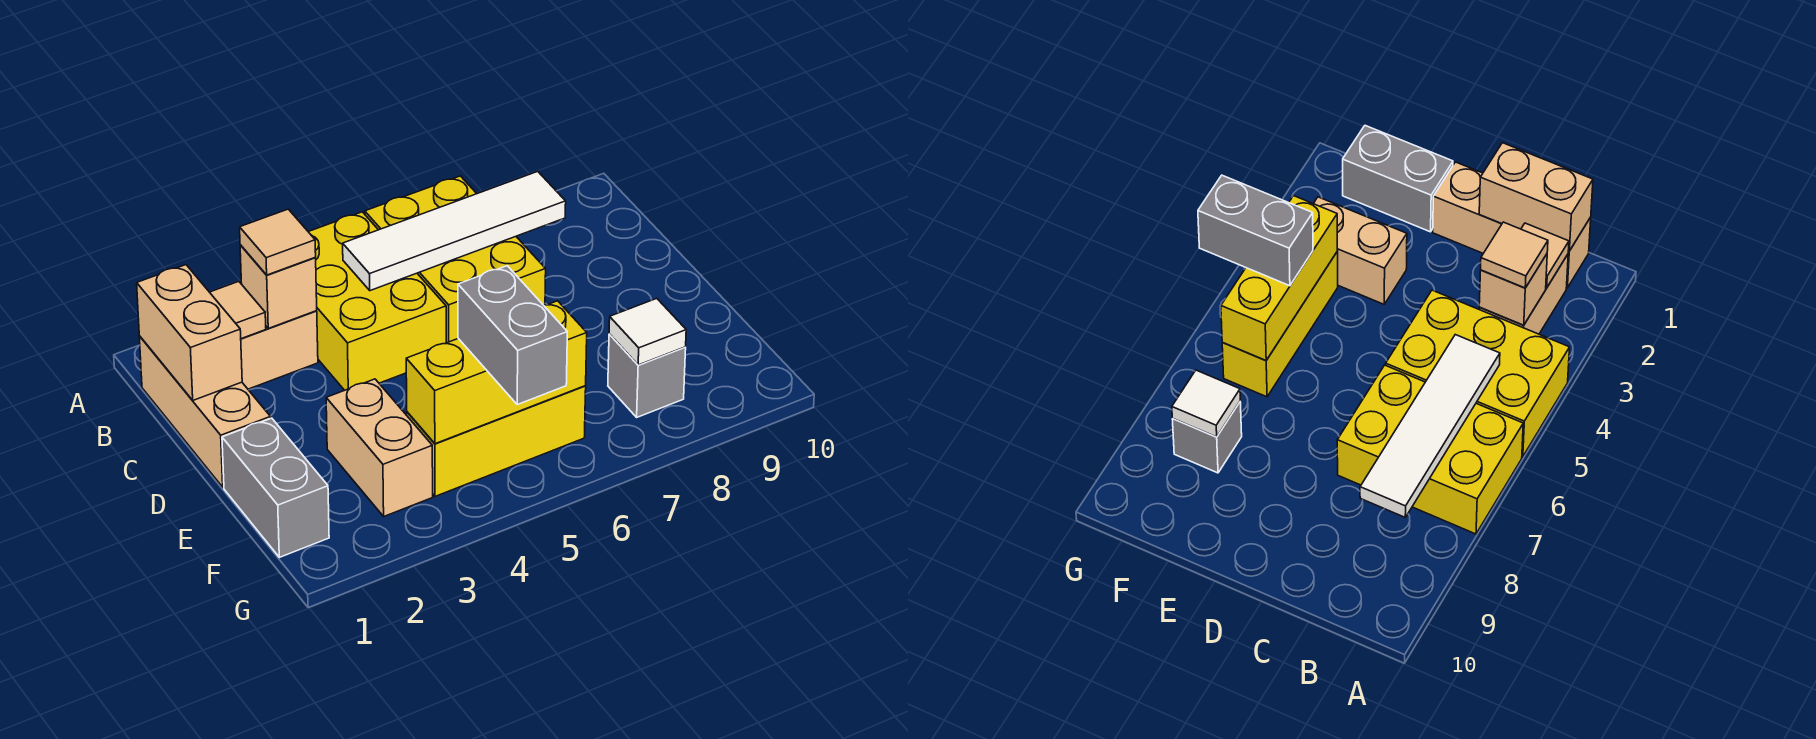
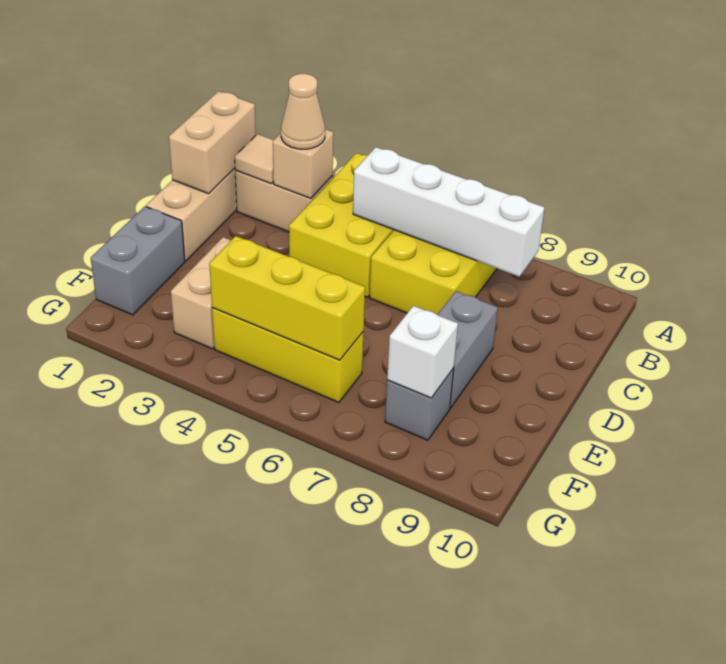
tan tile B3 level 3 -> tan cone B3 level 3
white tile B5:B8 level 2 -> white brick B5:B8 level 2
grey brick F5:G5 level 3 -> grey brick D8:E8 level 1
white tile F8 level 2 -> white brick F8 level 2

